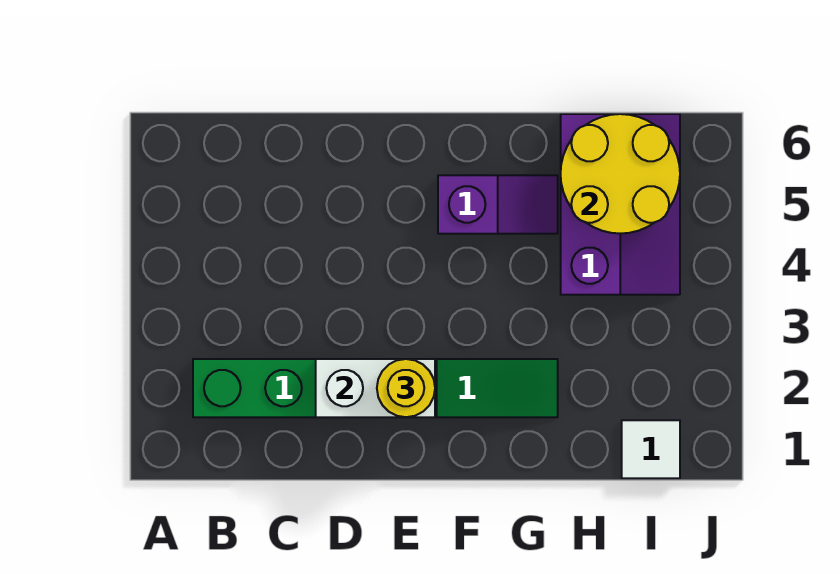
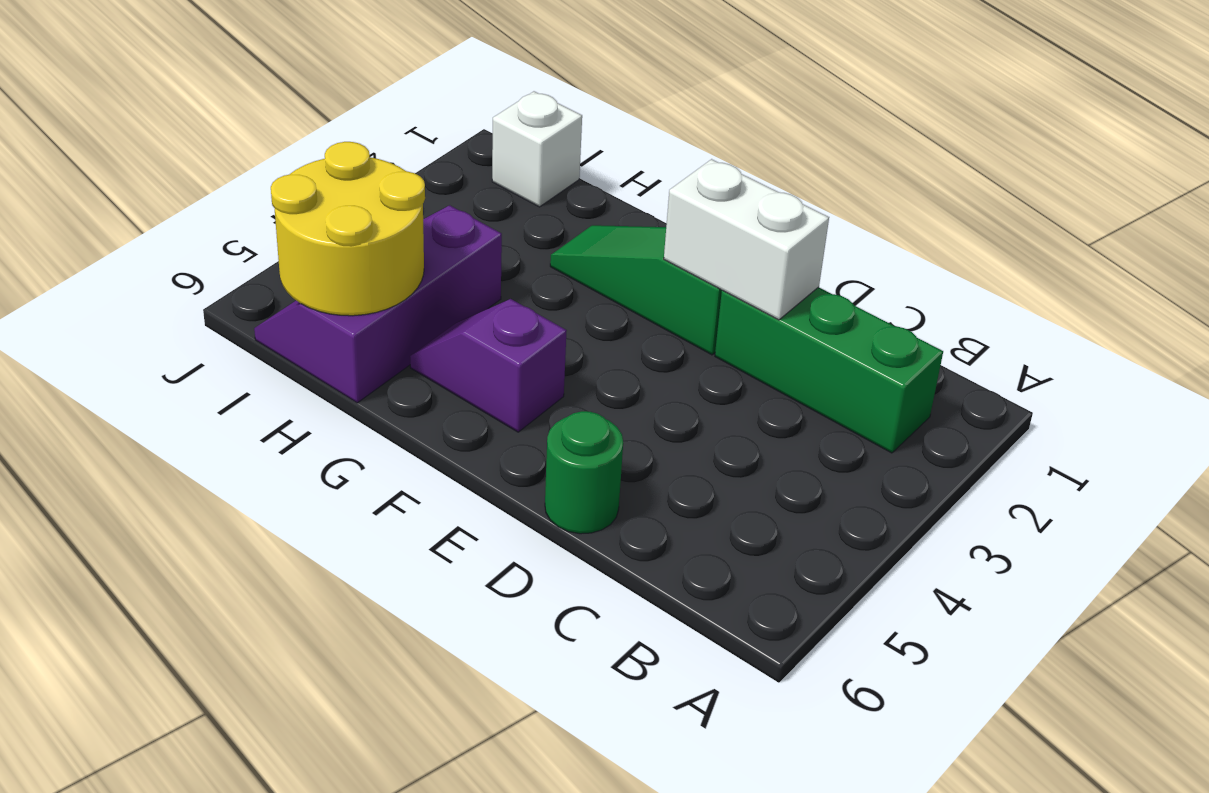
none -> green round brick D6 level 1
yellow round brick E2 level 3 -> none
white tile I1 level 1 -> white brick I1 level 1

